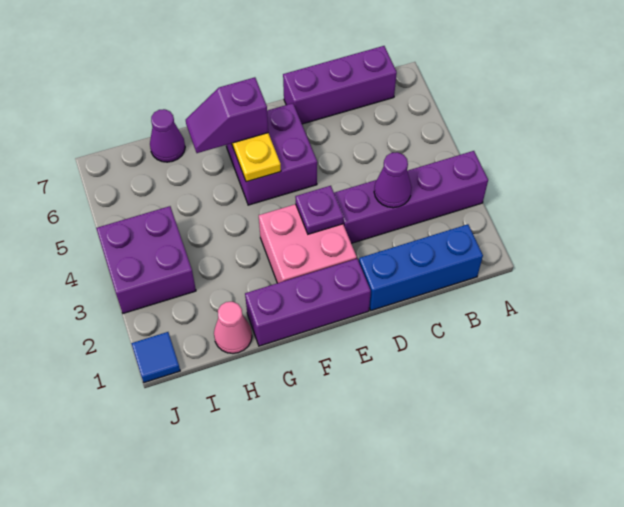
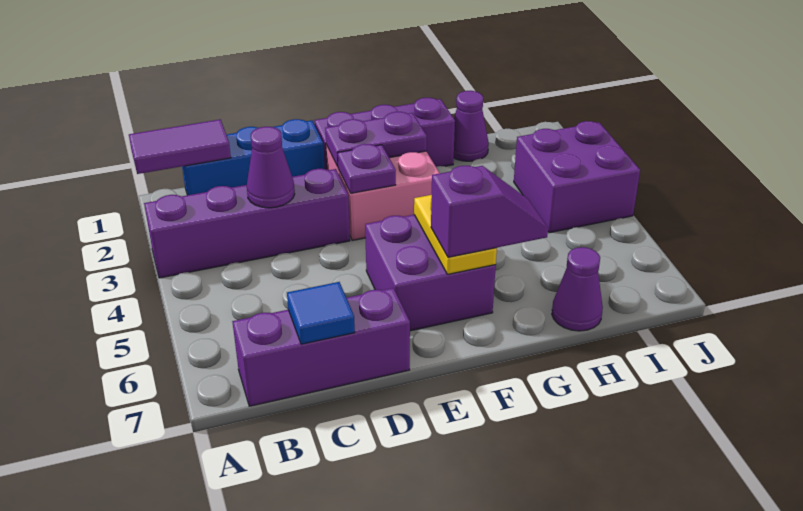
none -> purple tile A1:B1 level 2
none -> purple plate E2:F2 level 2
pink cone H1 level 1 -> purple cone H1 level 1
blue tile J1 level 1 -> blue tile C7 level 2

